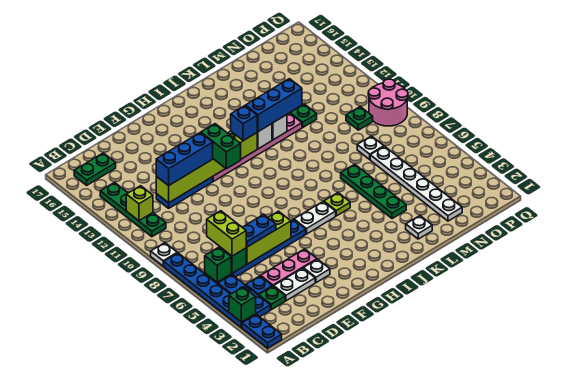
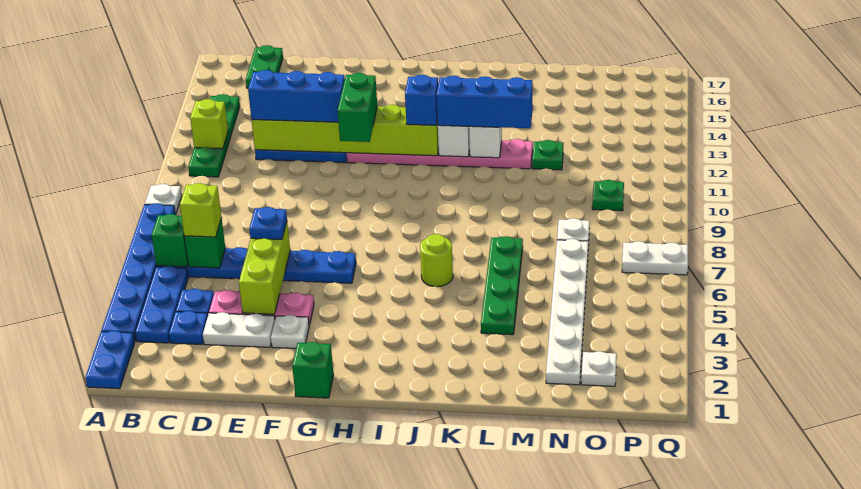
green brick A3 level 2 -> green brick G1 level 1
green plate B16:C16 level 1 -> green plate C16:C17 level 1
green plate C3 level 1 -> blue plate C3 level 1
lime brick C6:C7 level 3 -> lime brick C6 level 3
lime brick D6:F6 level 2 -> lime brick E4:E6 level 2
blue plate D6:E6 level 3 -> blue plate E6 level 3
white plate H6:I6 level 1 -> white plate P7:Q7 level 1
lime plate J6 level 1 -> lime round brick J6 level 1
white plate L2 level 1 -> white plate O2 level 1
pink round brick P9:Q10 level 1 -> none

